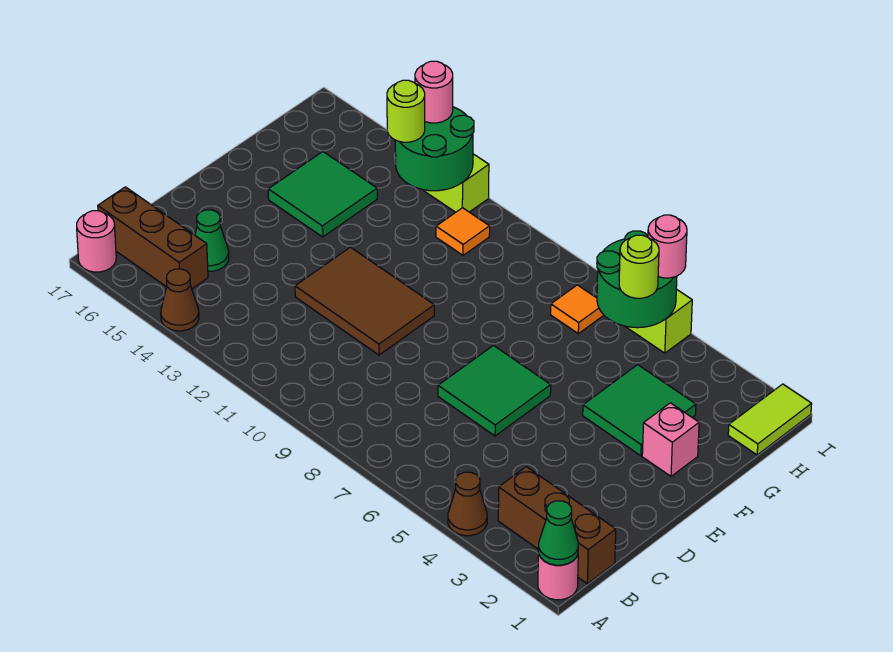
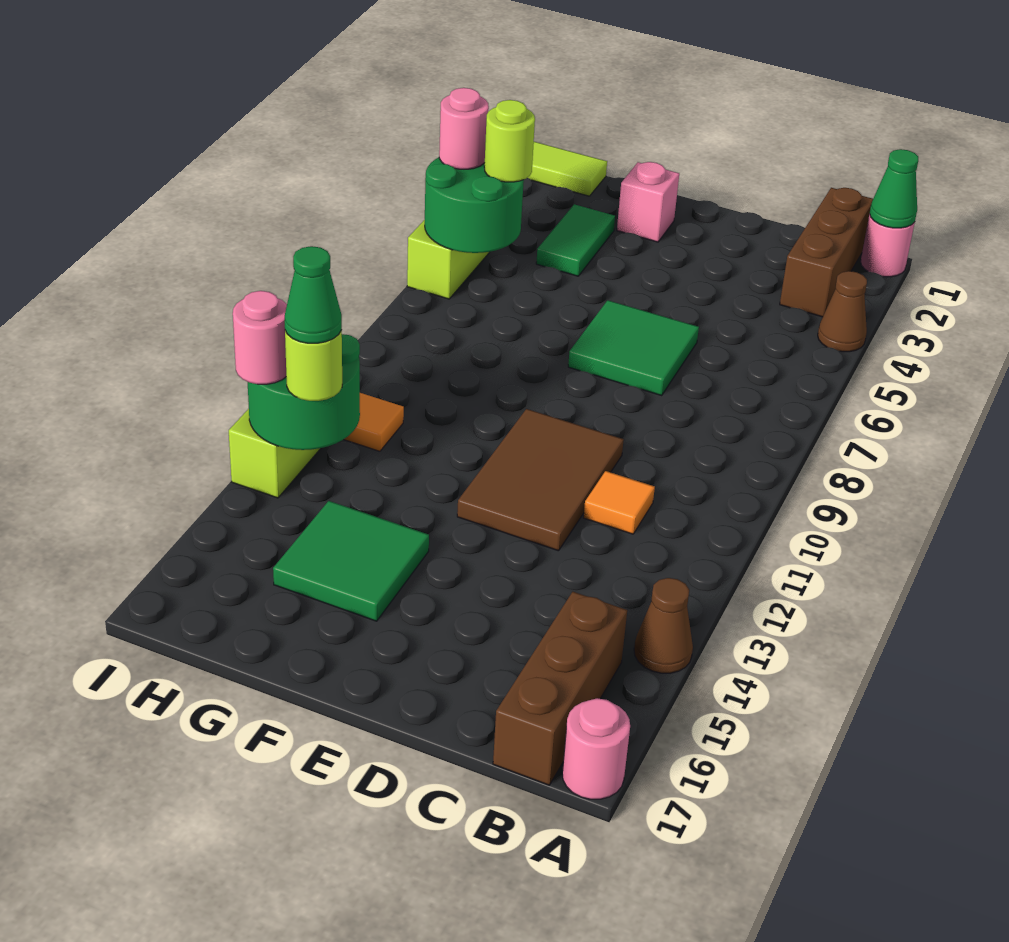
green cone C15 level 1 -> green cone H13 level 4
green tile F3:G4 level 1 -> green tile G3:G4 level 1
orange tile H7 level 1 -> orange tile C11 level 1

